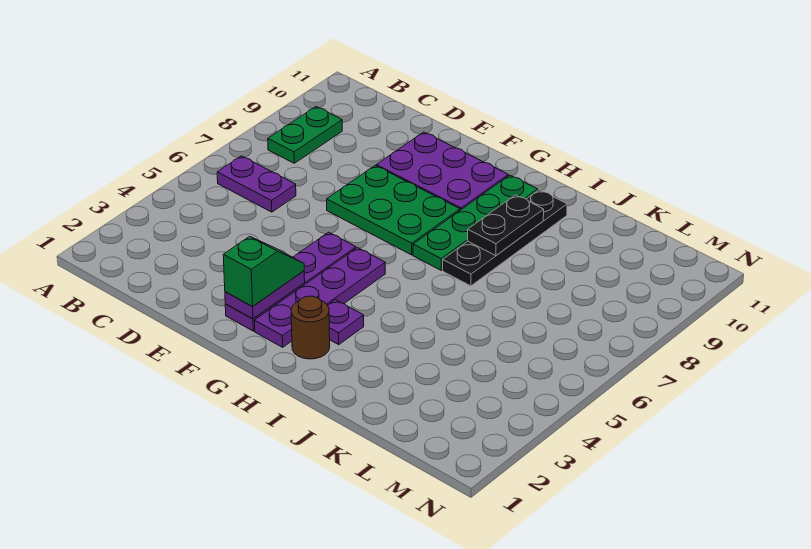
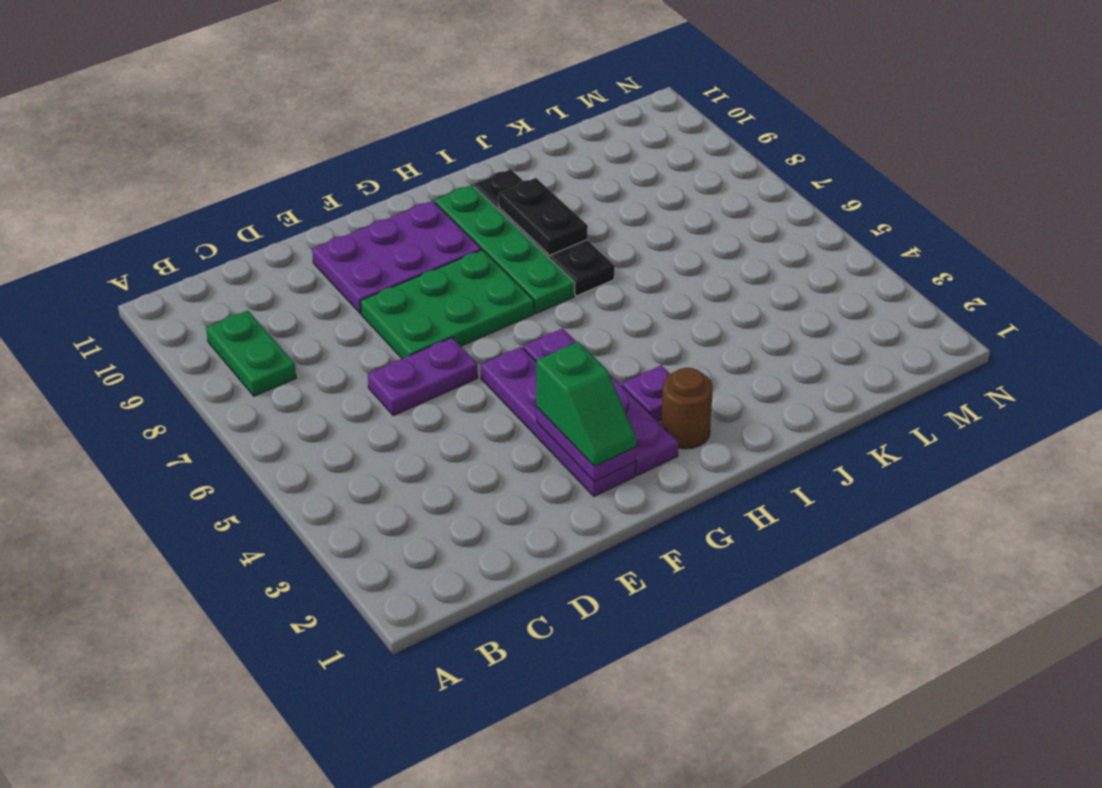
purple plate B6:C6 level 1 -> purple plate D6:E6 level 1
green slope F2:F3 level 3 top 2 -> green slope F2:F3 level 3 top 3

